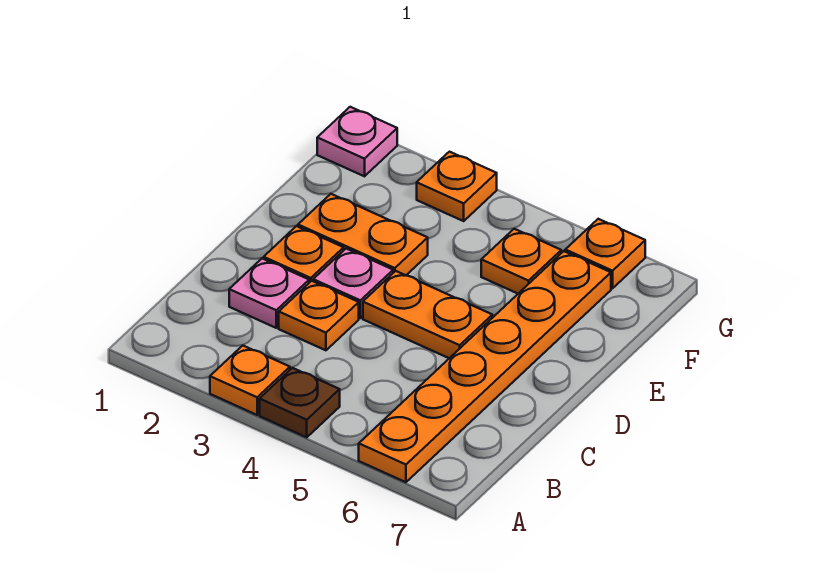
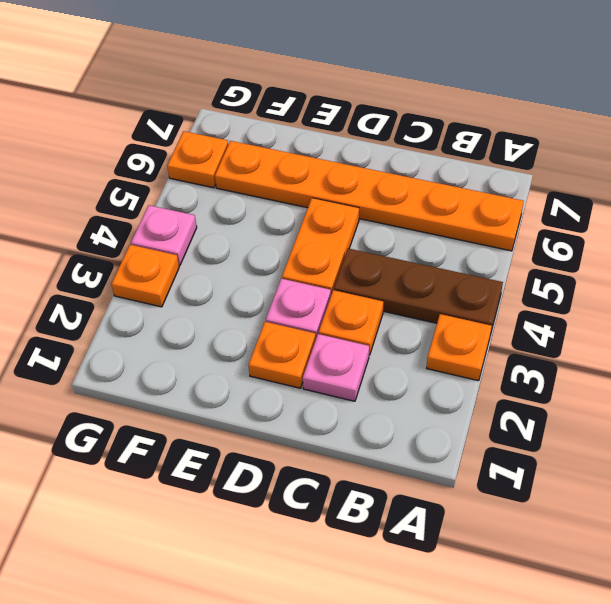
brown plate A4 level 1 -> brown plate A4:C4 level 1
orange plate E2:E3 level 1 -> none
orange plate F5 level 1 -> none
pink plate G1 level 1 -> pink plate G4 level 1

